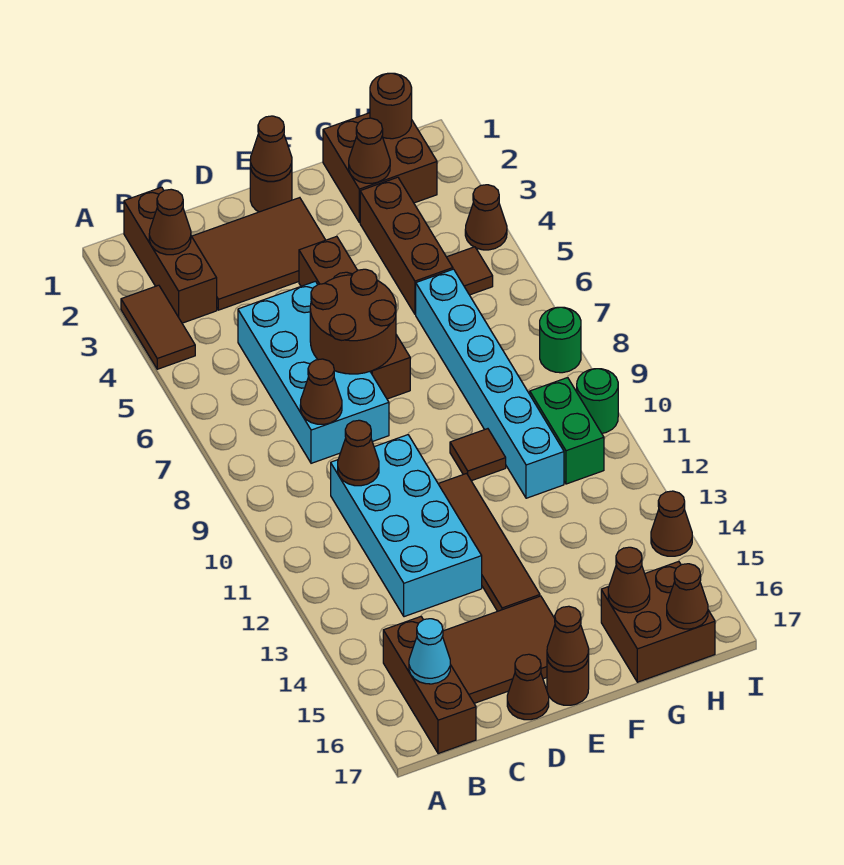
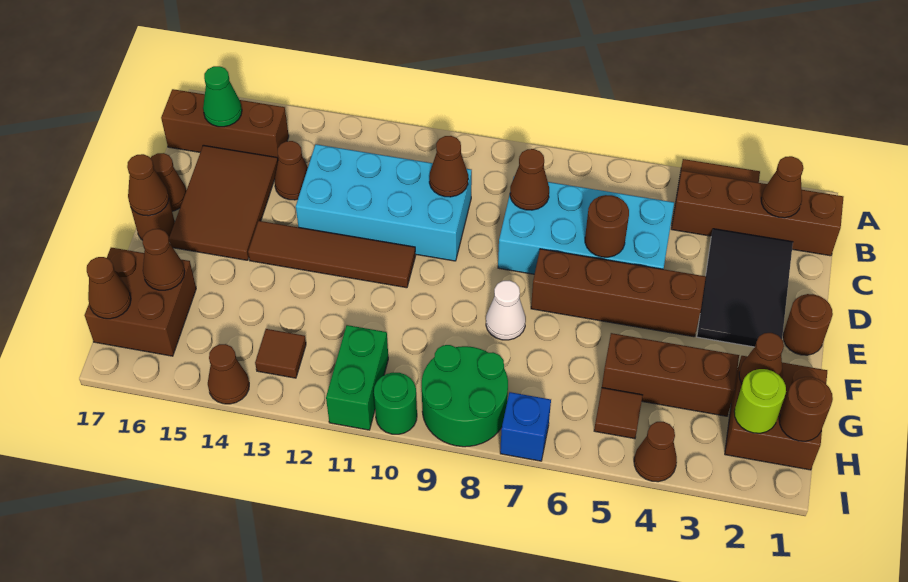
brown brick B1:B3 level 1 -> brown brick B1:B4 level 1
cyan cone B16 level 2 -> green cone B16 level 2
brown tile C2:E3 level 1 -> black tile C2:E3 level 1
brown round brick D6:E7 level 2 -> brown round brick D6 level 2
brown cone E1 level 2 -> brown cone C14 level 1
none -> white cone F8 level 1
brown tile F10 level 1 -> brown tile H13 level 1
cyan brick G6:G11 level 1 -> none
none -> lime round brick H2 level 2
green brick H10:H11 level 1 -> green brick H11:I11 level 1
none -> blue brick I7 level 1
green round brick I8 level 1 -> green round brick H8:I9 level 1

